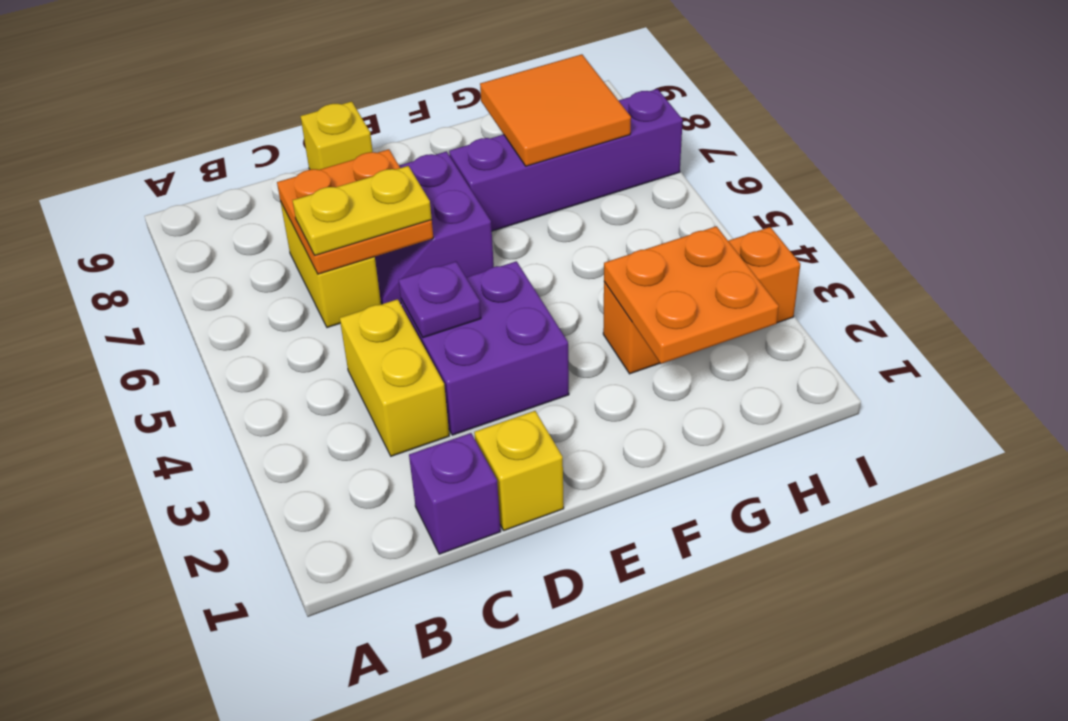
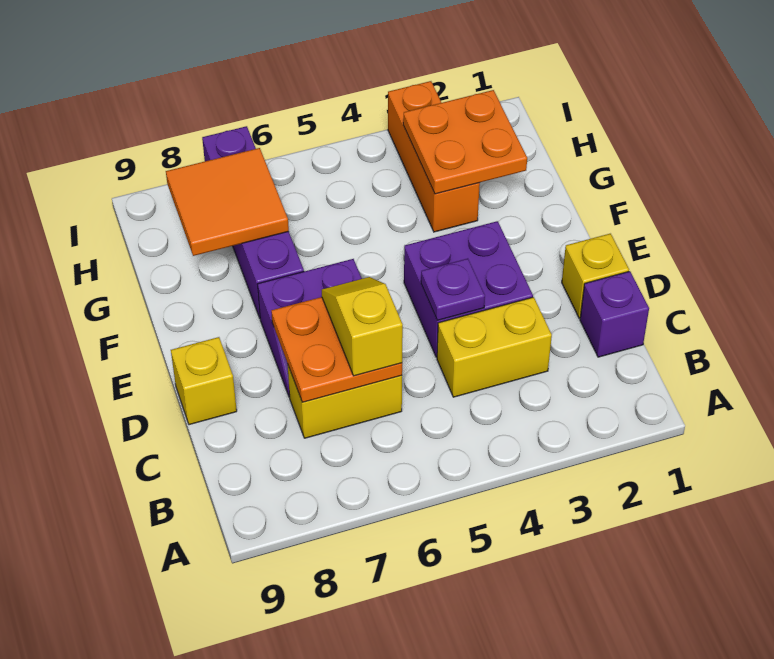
yellow plate C6:D6 level 3 -> yellow slope C6:D6 level 3 top C

